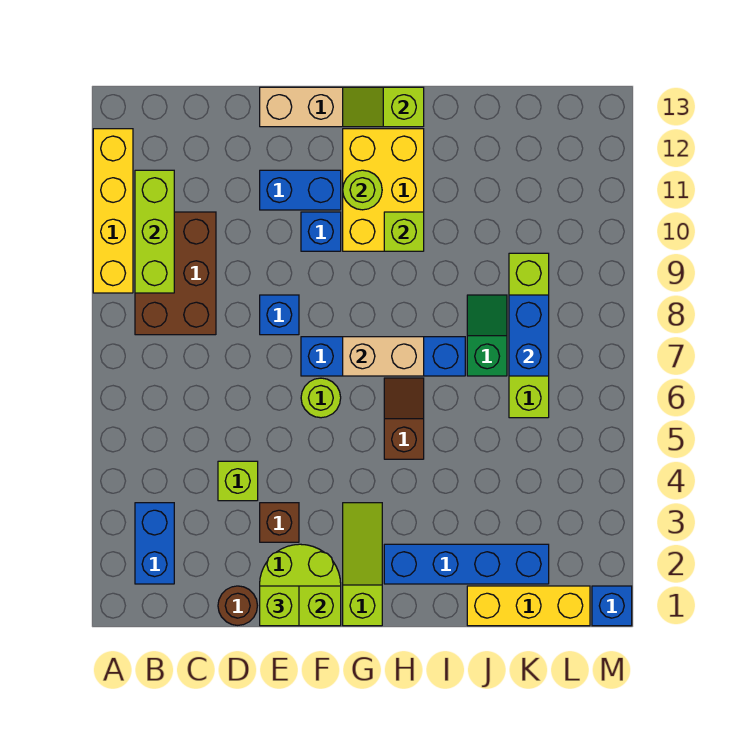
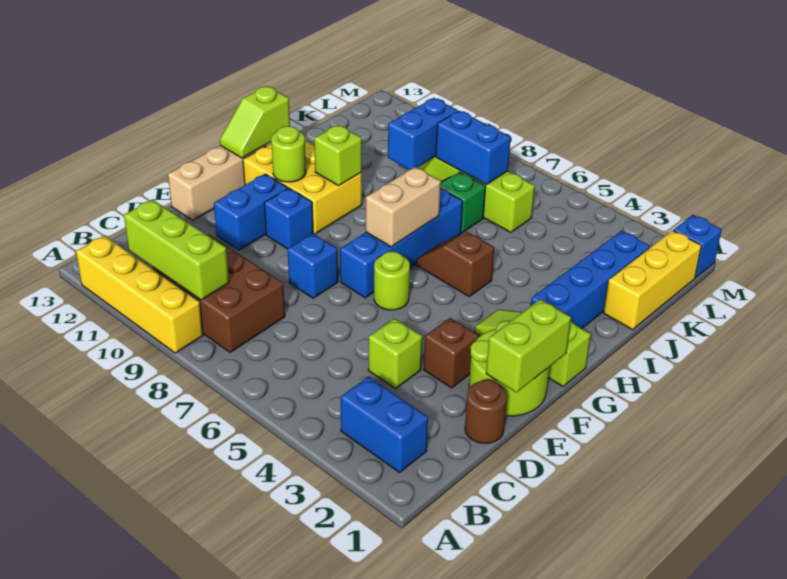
lime brick E1 level 3 -> none
none -> blue brick J9:K9 level 2

